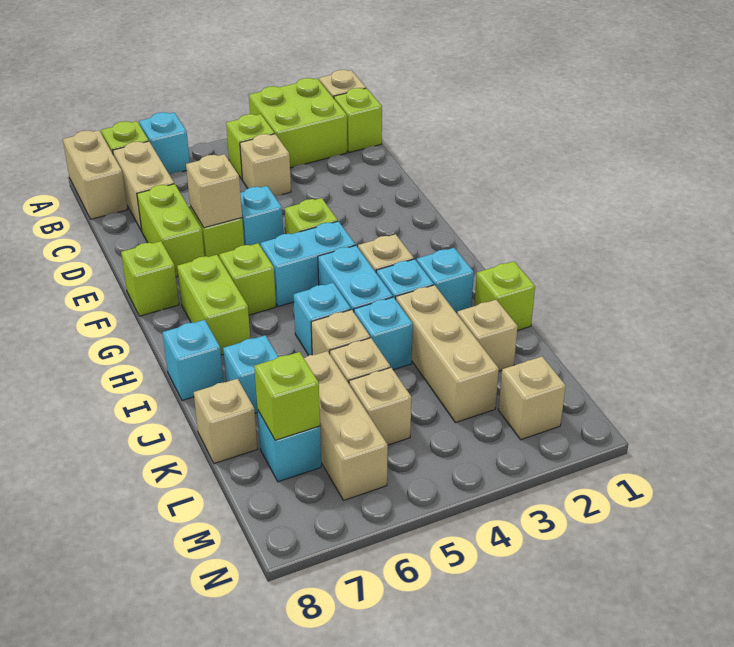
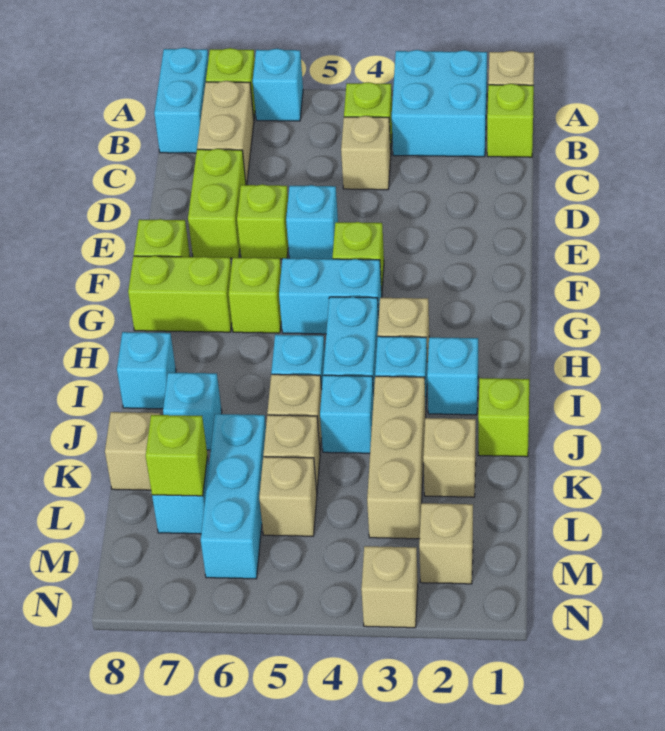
lime brick A2:B3 level 1 -> cyan brick A2:B3 level 1
tan brick A8:B8 level 1 -> cyan brick A8:B8 level 1
tan brick E6 level 2 -> tan brick N3 level 1
lime brick G7:H7 level 1 -> lime brick G7:G8 level 1
tan brick K6:M6 level 1 -> cyan brick K6:M6 level 1

